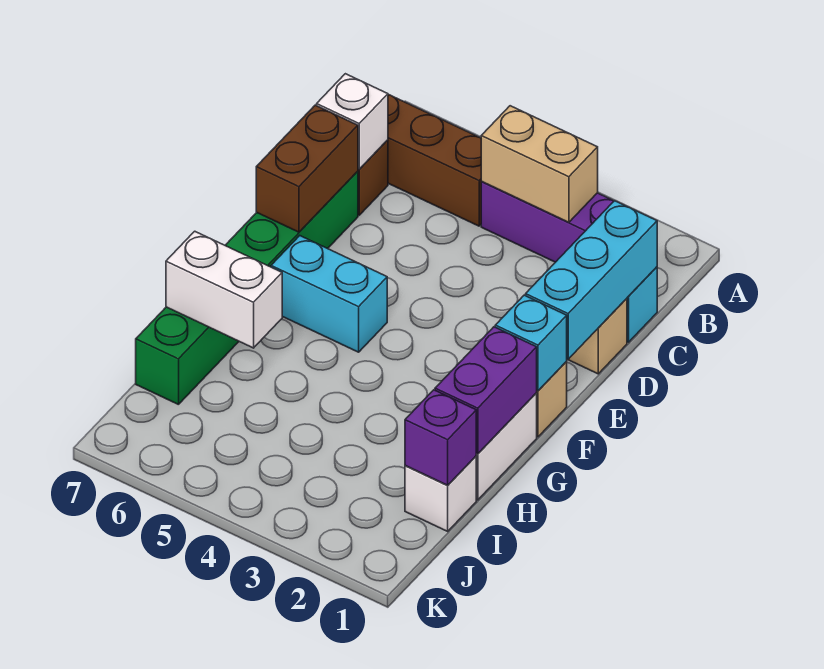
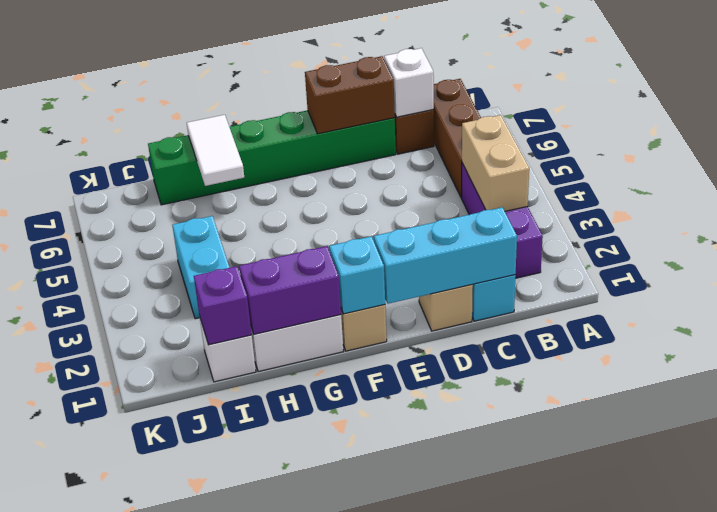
cyan brick F5:F6 level 1 -> cyan brick I3:I4 level 1
white brick H6:H7 level 2 -> white tile H6:H7 level 2

